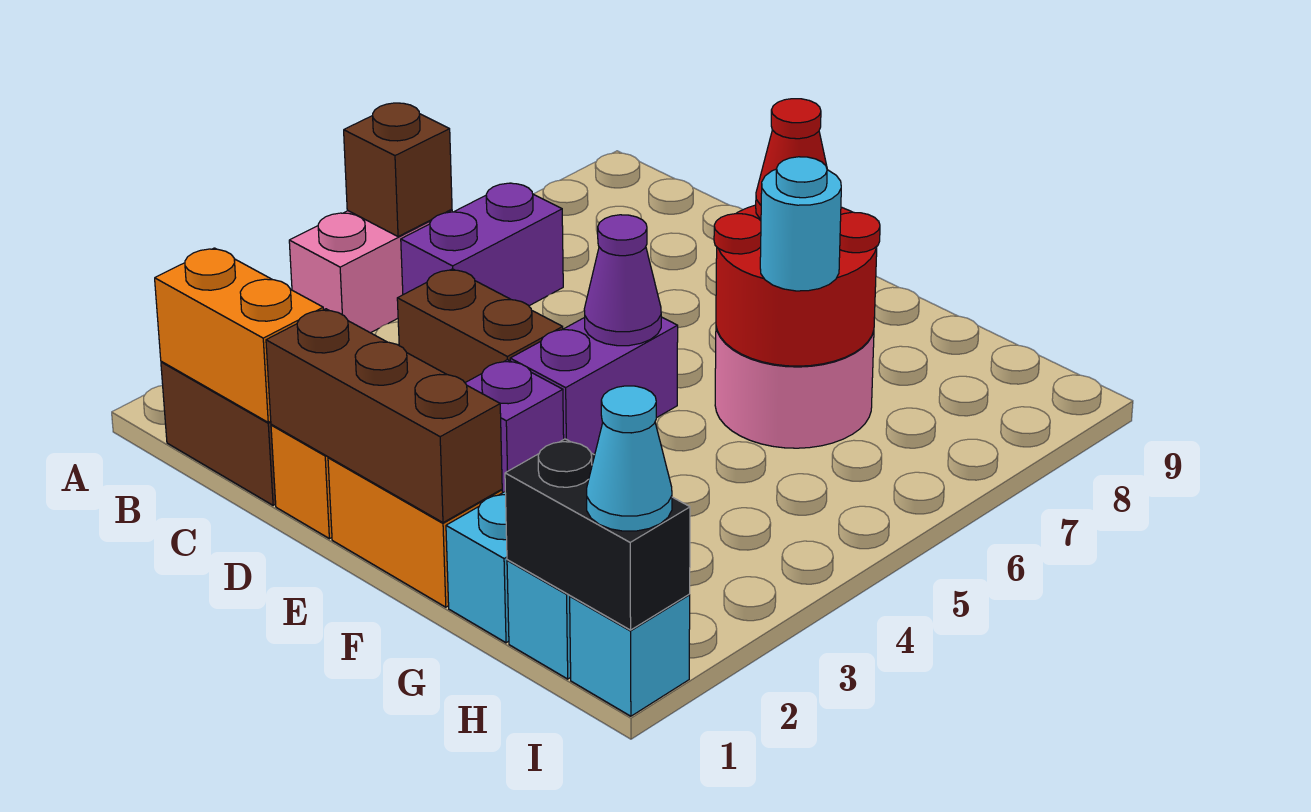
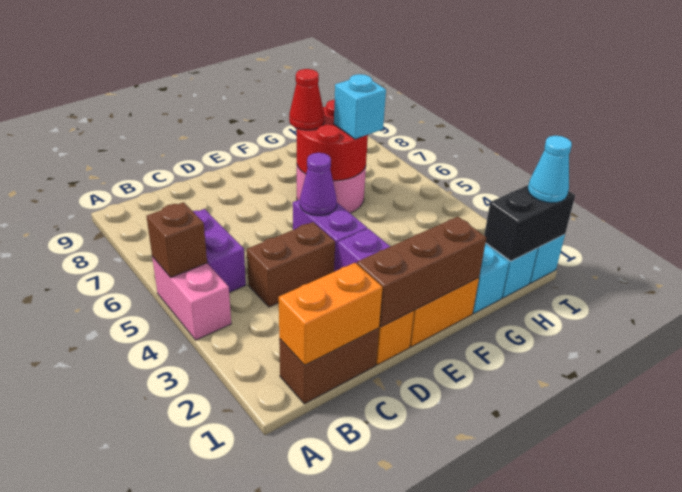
cyan round brick G6 level 3 -> cyan brick G6 level 3

